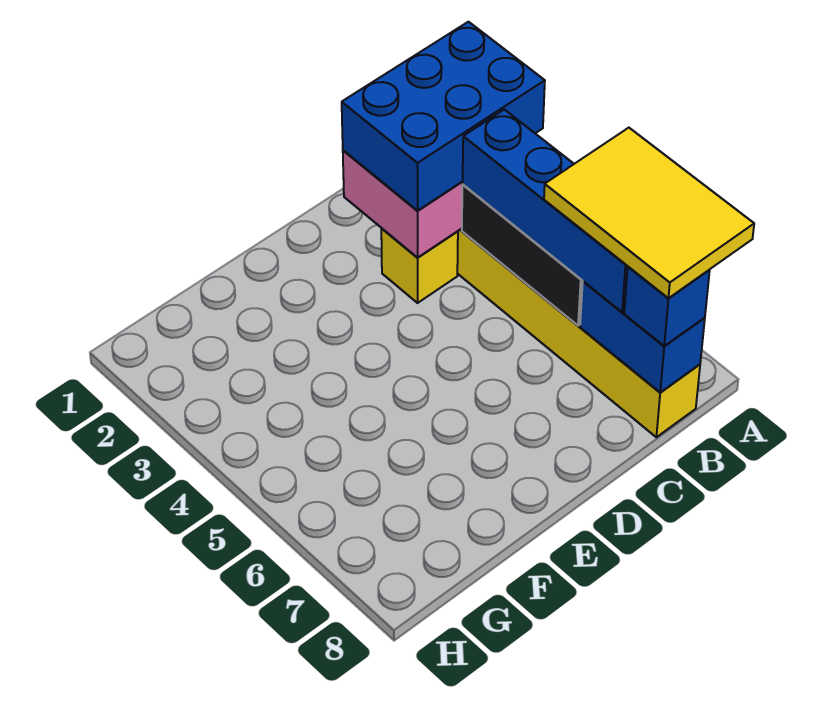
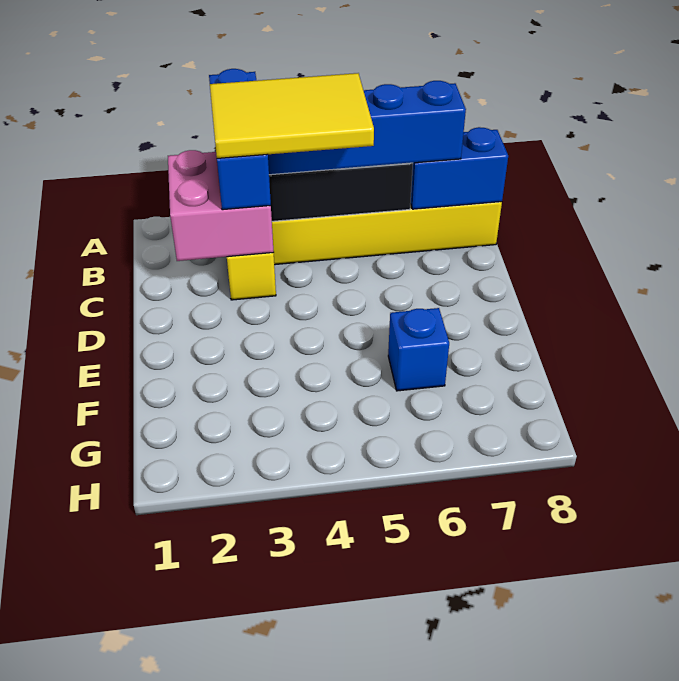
blue brick A2:C3 level 3 -> blue brick A3:C3 level 3
yellow tile A6:B8 level 4 -> yellow tile B3:C5 level 4
blue brick B8 level 3 -> blue brick F6 level 1

